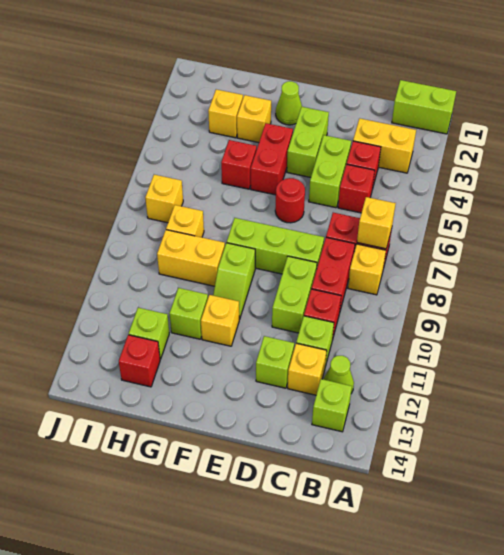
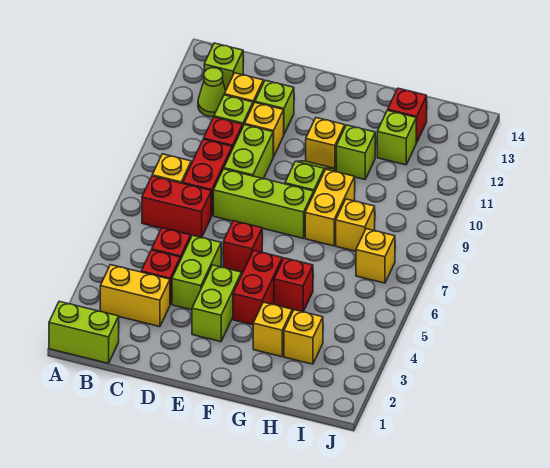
yellow brick B7 level 2 -> yellow brick D11 level 1
red round brick E6 level 1 -> red brick E6 level 1
lime cone F2 level 1 -> none
yellow brick G9:H9 level 1 -> yellow brick G8:G9 level 1

